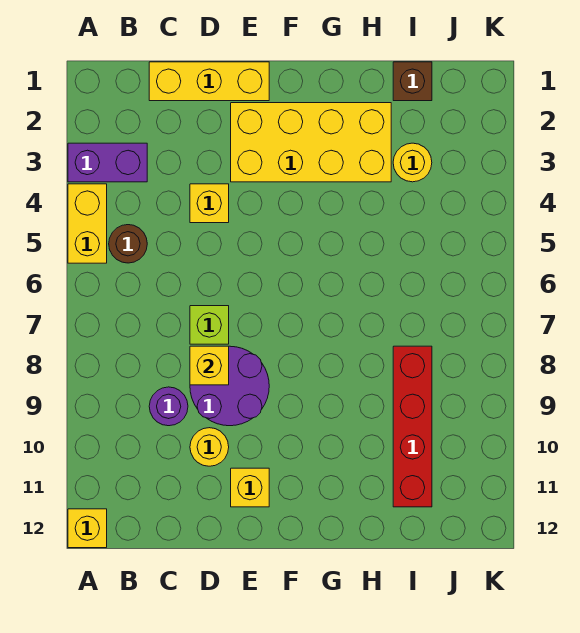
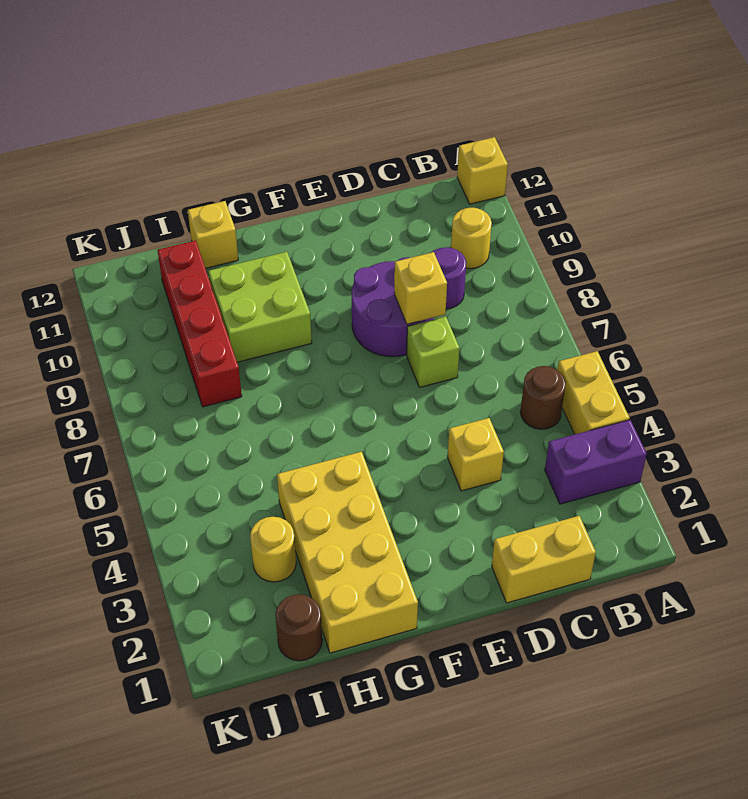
yellow brick C1:E1 level 1 -> yellow brick C1:D1 level 1
yellow round brick D10 level 1 -> yellow round brick B10 level 1
yellow brick E2:H3 level 1 -> yellow brick G1:H4 level 1
yellow brick E11 level 1 -> yellow brick H12 level 1
none -> lime brick G9:H10 level 1
brown brick I1 level 1 -> brown round brick I1 level 1

